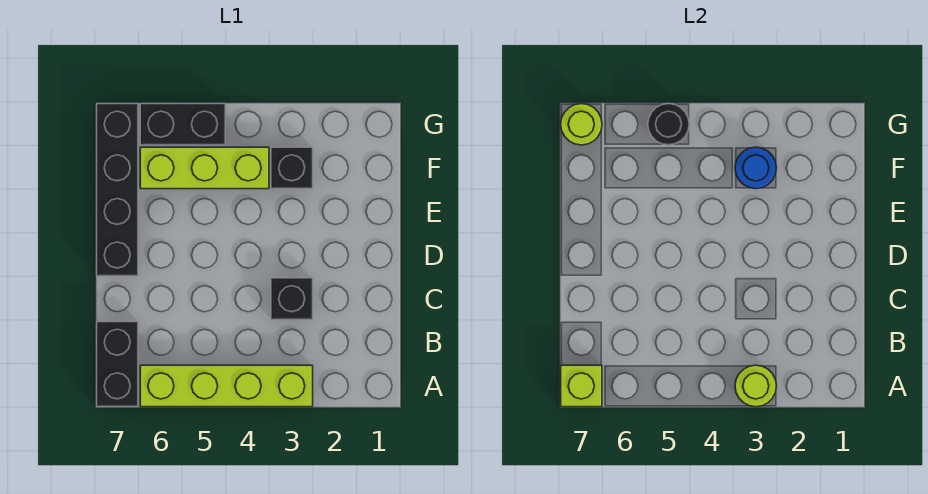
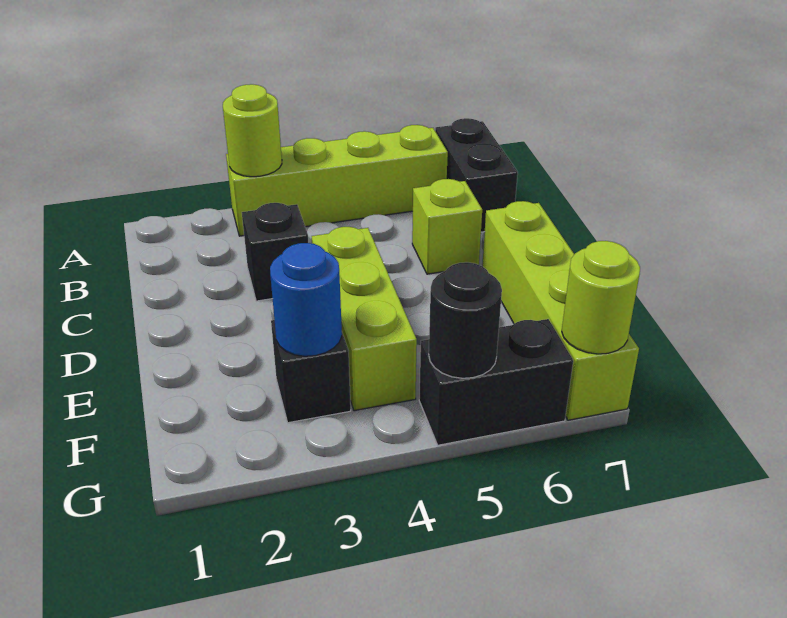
lime brick A7 level 2 -> lime brick C6 level 1
black brick D7:G7 level 1 -> lime brick D7:G7 level 1
lime brick F4:F6 level 1 -> lime brick D4:F4 level 1

